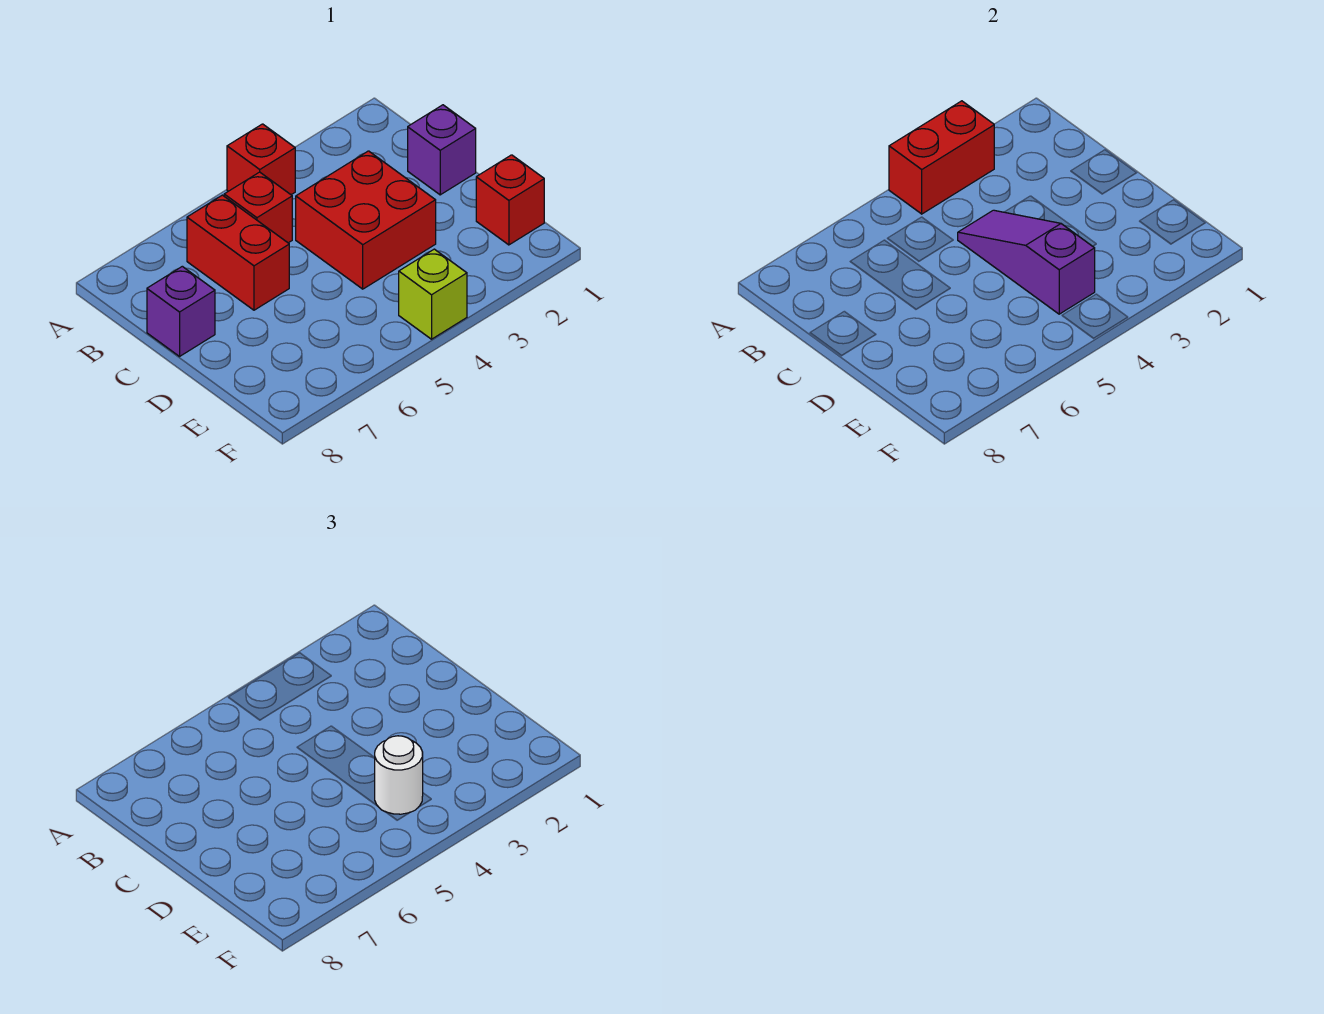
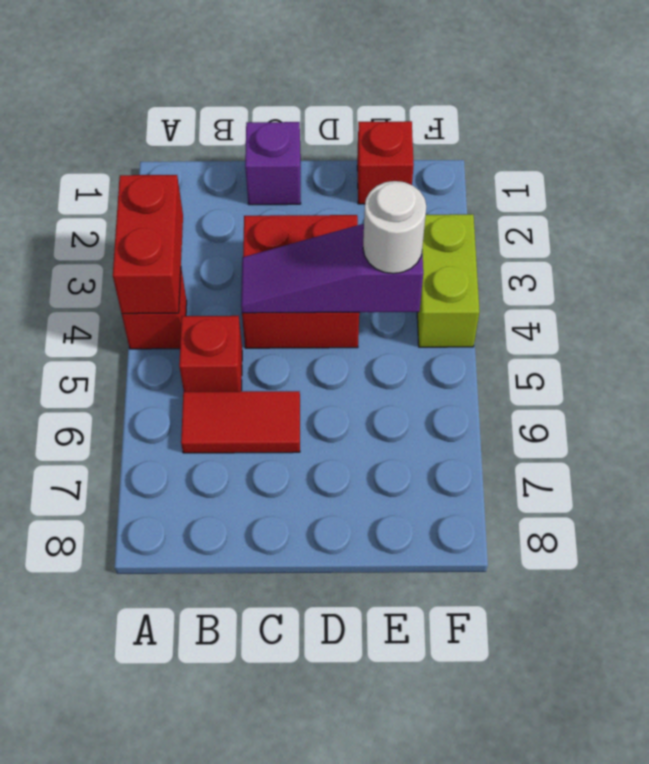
red brick B6:C6 level 1 -> red tile B6:C6 level 1
purple brick C8 level 1 -> none
lime brick F4 level 1 -> lime brick F3:F4 level 1

